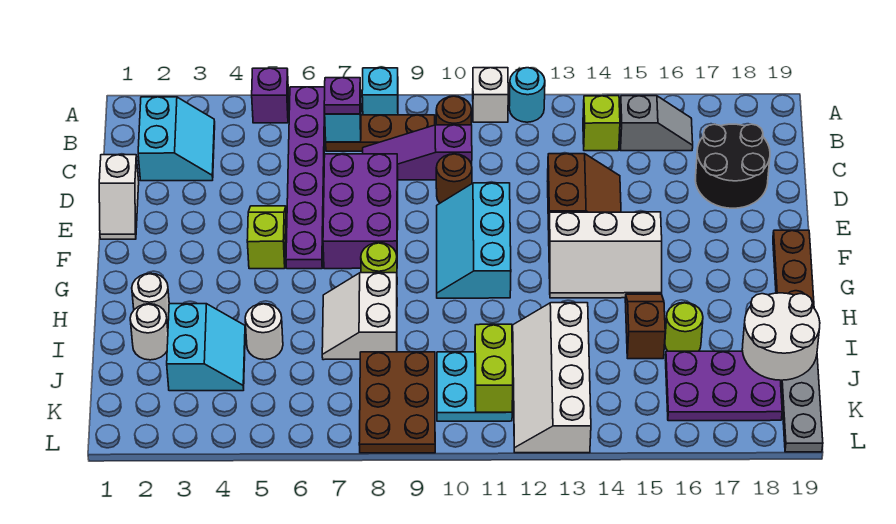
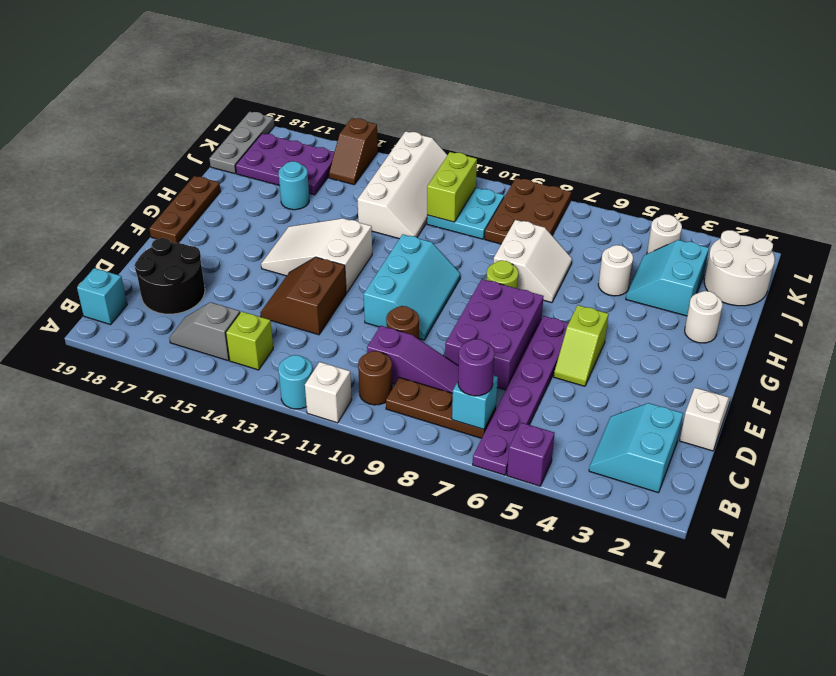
cyan brick A8 level 1 -> cyan brick B19 level 1
purple plate B7 level 3 -> purple round brick B7 level 3
white slope F13:G15 level 1 top F -> white slope F13:G15 level 1 top 13
brown slope H15:I15 level 1 top I -> brown slope K15:L15 level 1 top L
white round brick I2 level 1 -> white round brick K4 level 1
lime round brick I16 level 1 -> cyan round brick I16 level 1
white round brick I18:J19 level 2 -> white round brick J1:K2 level 1

